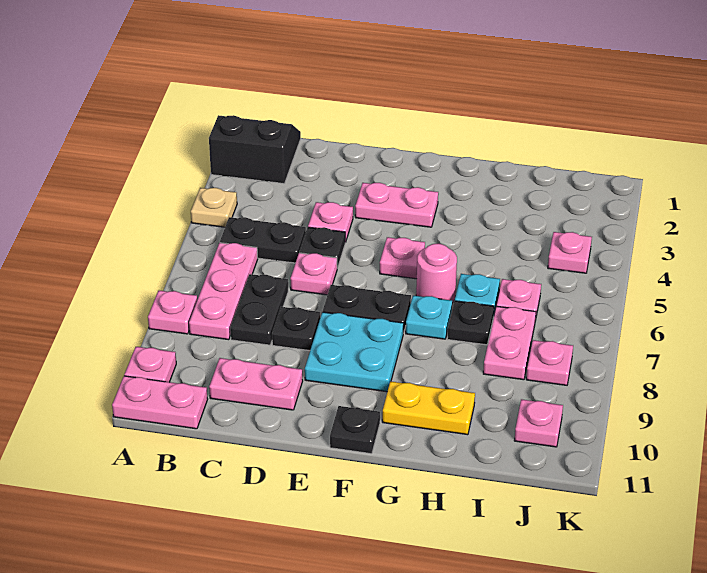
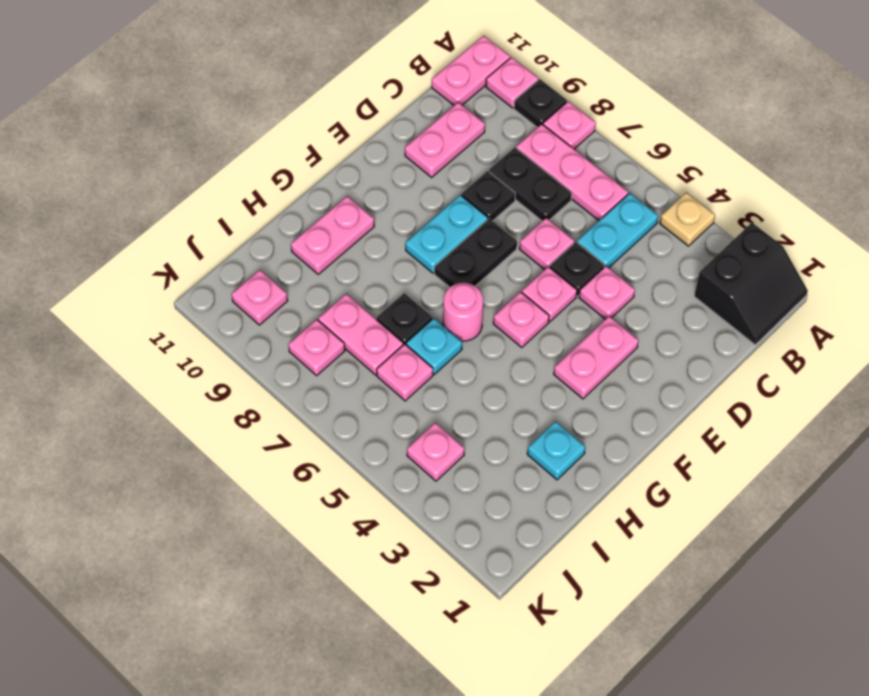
black plate B5:C5 level 1 -> cyan plate B5:C5 level 1
none -> pink plate E5 level 1
cyan plate E8:F9 level 1 -> cyan plate E8:F8 level 1
black plate F11 level 1 -> black plate A9 level 1
cyan plate G7 level 1 -> cyan plate H2 level 1
yellow plate G10:H10 level 1 -> pink plate G10:H10 level 1

